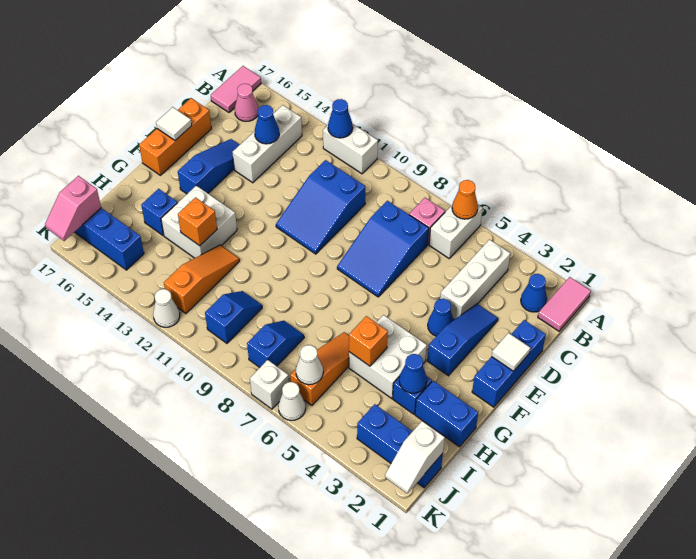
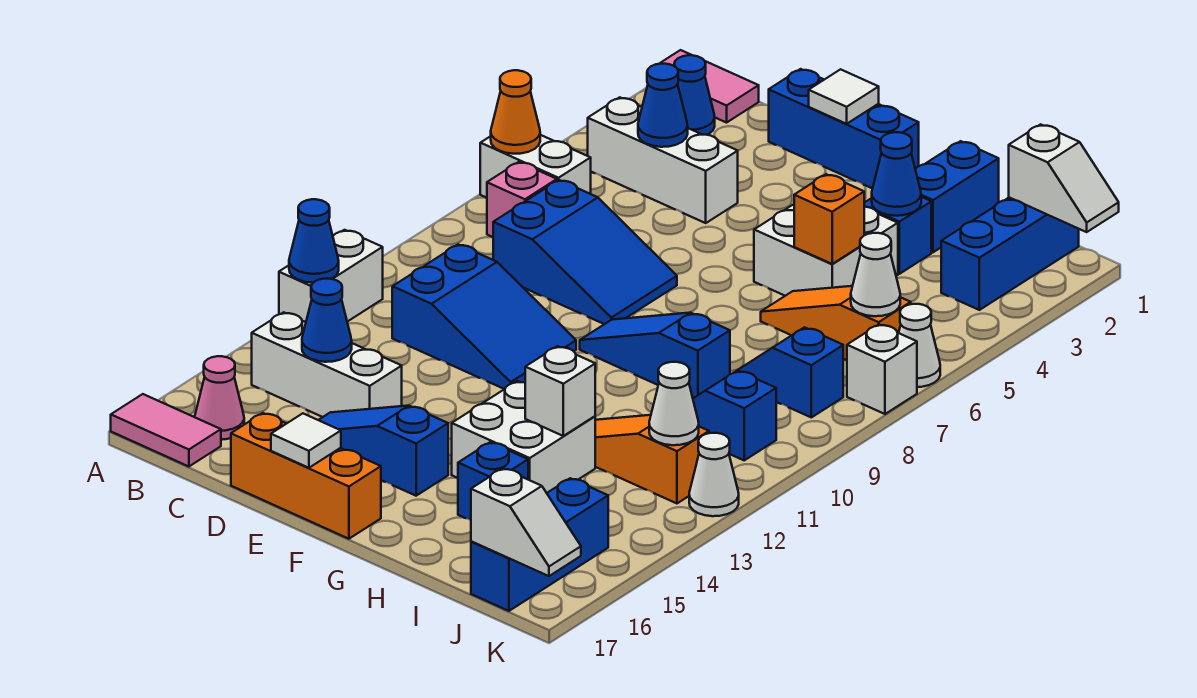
blue slope D3:F3 level 1 top F -> blue slope F9:H9 level 1 top H
blue cone E4 level 1 -> blue cone C4 level 2
orange brick H13 level 2 -> white brick H13 level 2
none -> white cone J12 level 2
pink slope J17:K17 level 2 top J -> white slope J17:K17 level 2 top J

